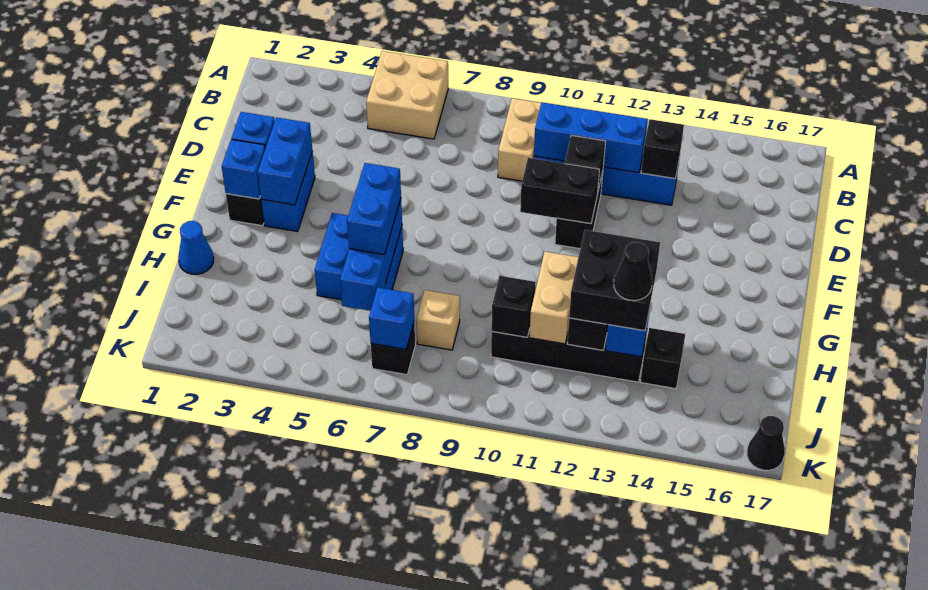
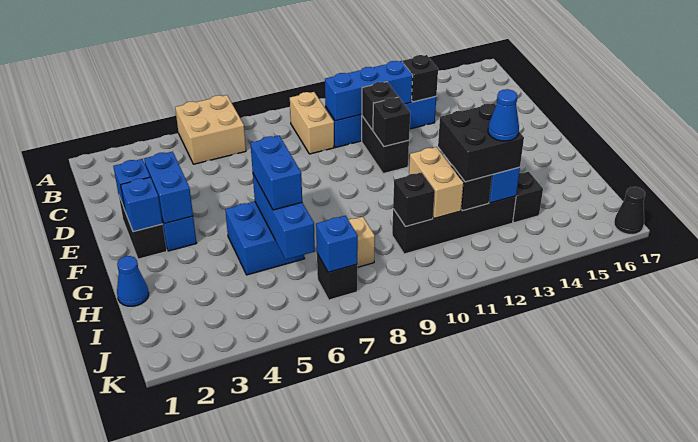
black brick E10:E11 level 2 -> black brick E11 level 2
black cone I13 level 4 -> blue cone I13 level 4

